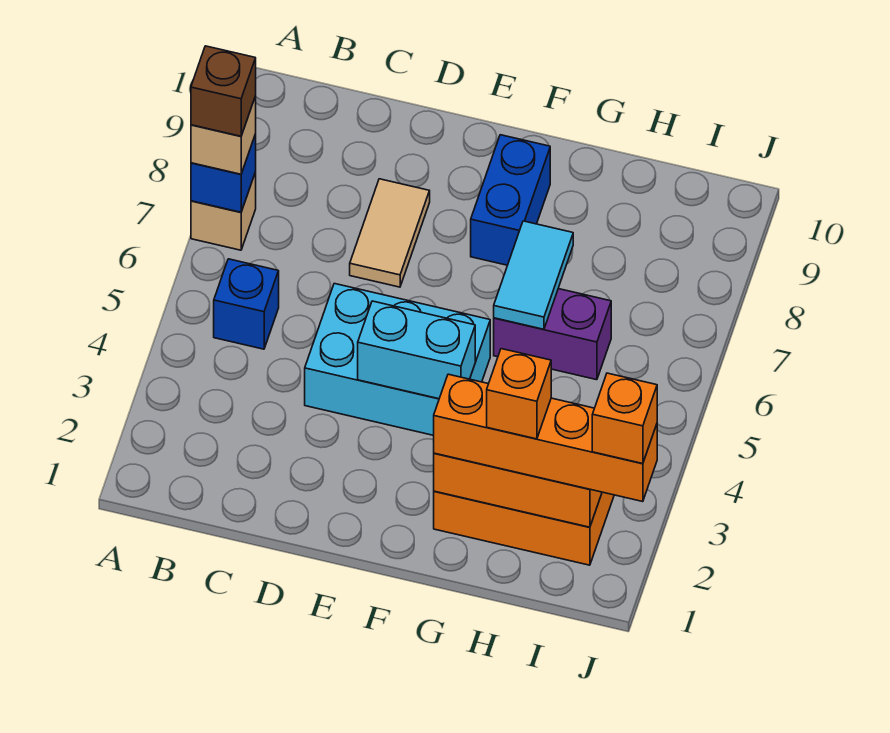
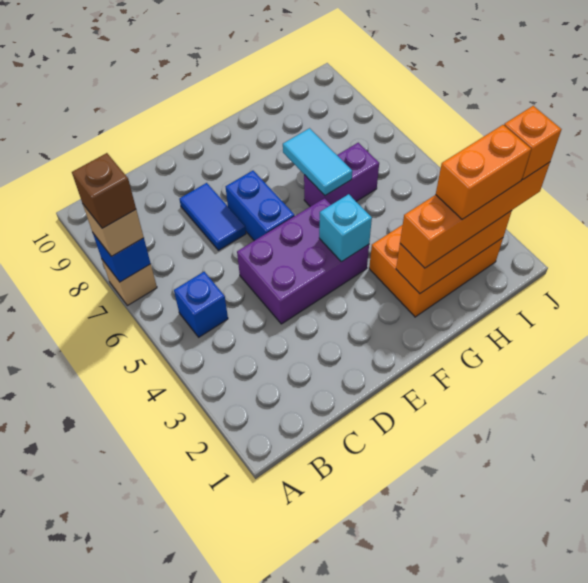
cyan brick D4:F5 level 1 -> purple brick D4:F5 level 1
tan tile D7:D8 level 1 -> blue tile D7:D8 level 1
cyan brick E4:F4 level 2 -> cyan brick F4 level 2
blue brick F8:F9 level 1 -> blue brick E6:E7 level 1
orange brick H2 level 4 -> orange brick H2:I2 level 4

